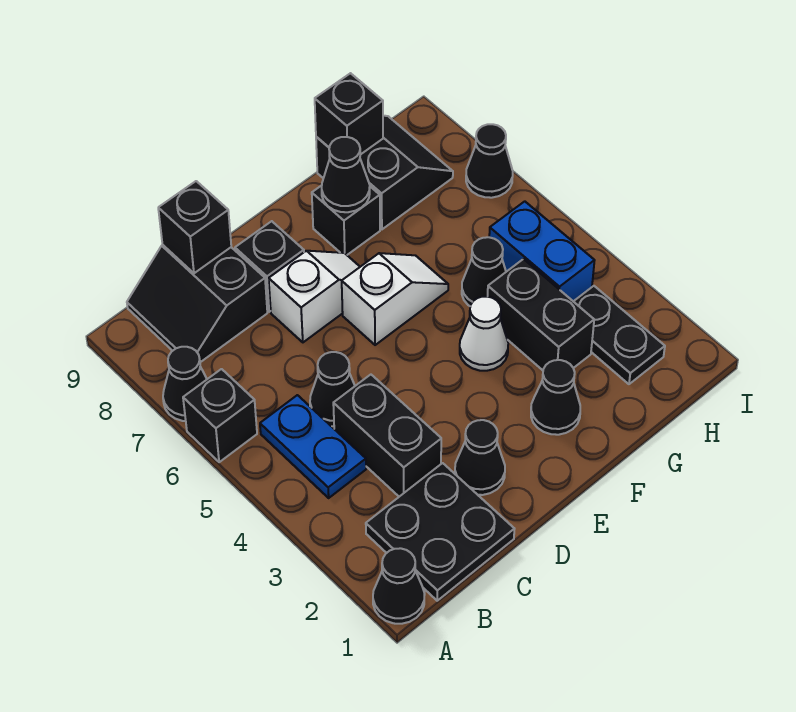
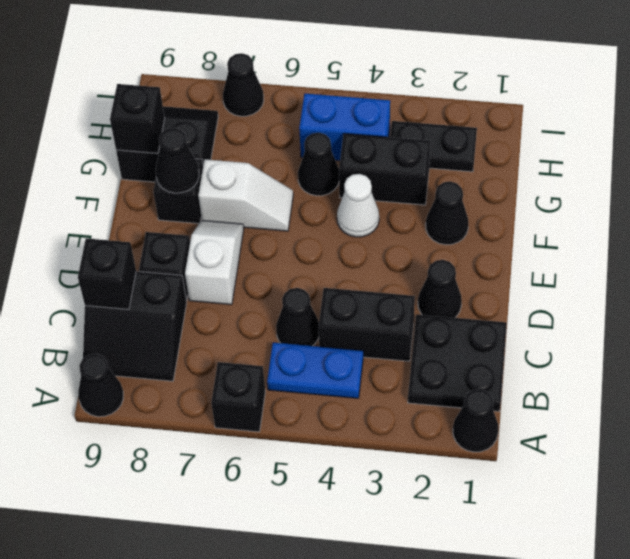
black cone A7 level 1 -> black cone A9 level 1
white slope E6:F6 level 1 top E -> white slope F6:F7 level 1 top 7

